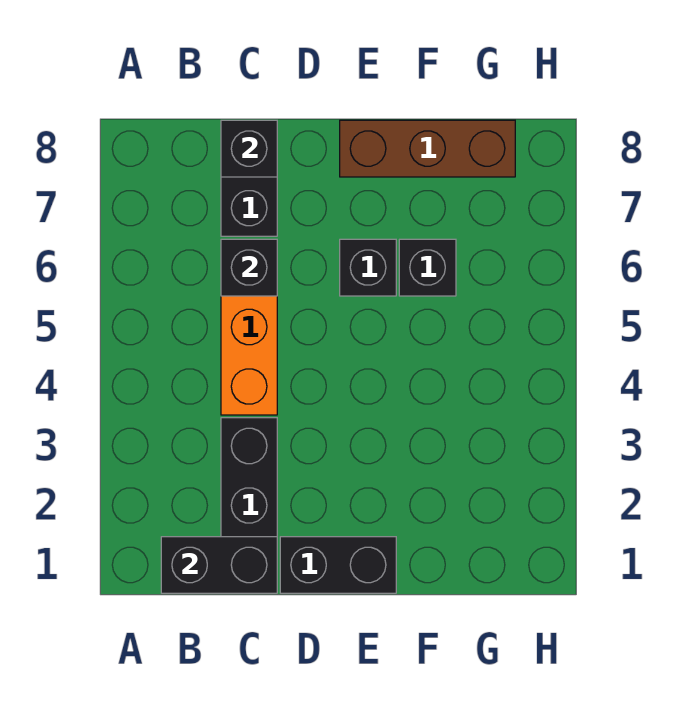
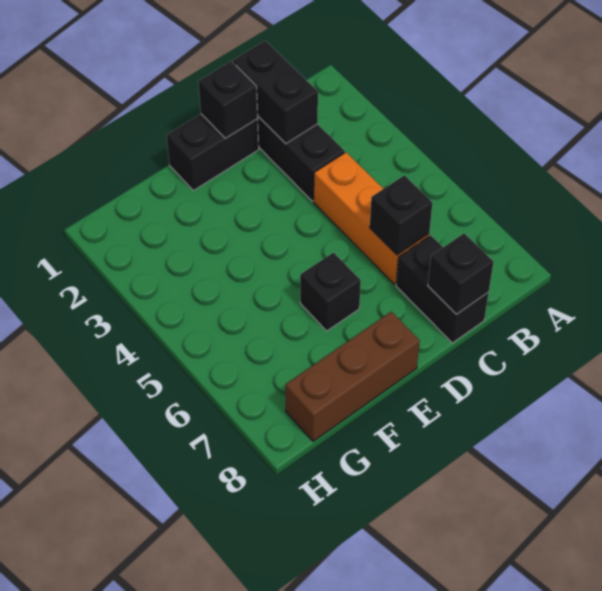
black brick B1:C1 level 2 -> black brick C1:C2 level 2
black brick F6 level 1 -> black brick D1 level 2

